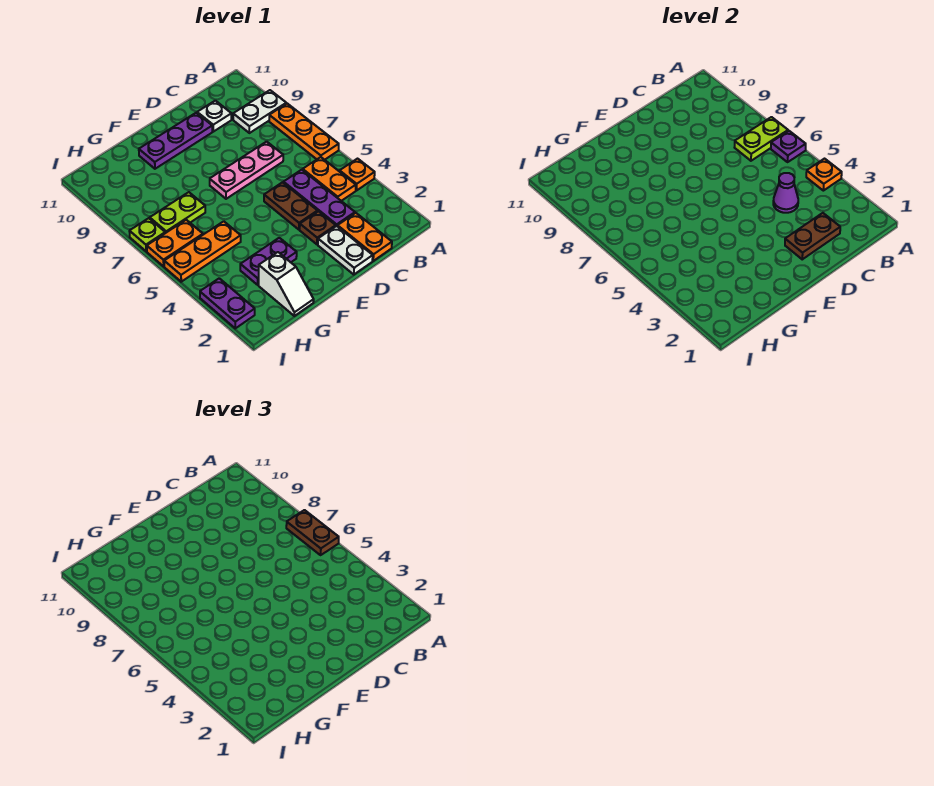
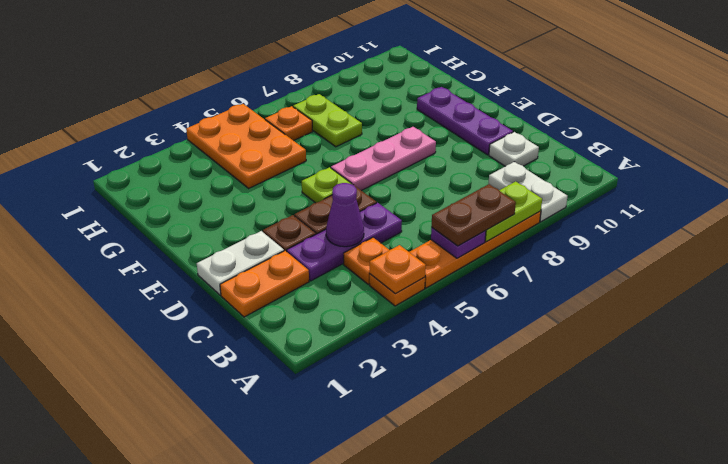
orange plate A6:A8 level 1 -> orange plate A5:A8 level 1
lime plate A7:B7 level 2 -> lime plate A7:A8 level 2
orange plate B4:B5 level 1 -> orange plate B4 level 1
brown plate C2:D2 level 2 -> none
pink plate C7:E7 level 1 -> pink plate E6:E8 level 1
purple plate F3:G3 level 1 -> none
white slope G1:G2 level 1 top 2 -> none
orange plate G5:I5 level 1 -> orange plate G4:I5 level 1
orange plate H6:I6 level 1 -> orange plate H6 level 1
purple plate I2:I3 level 1 -> none
lime plate I7 level 1 -> lime plate E5 level 1

